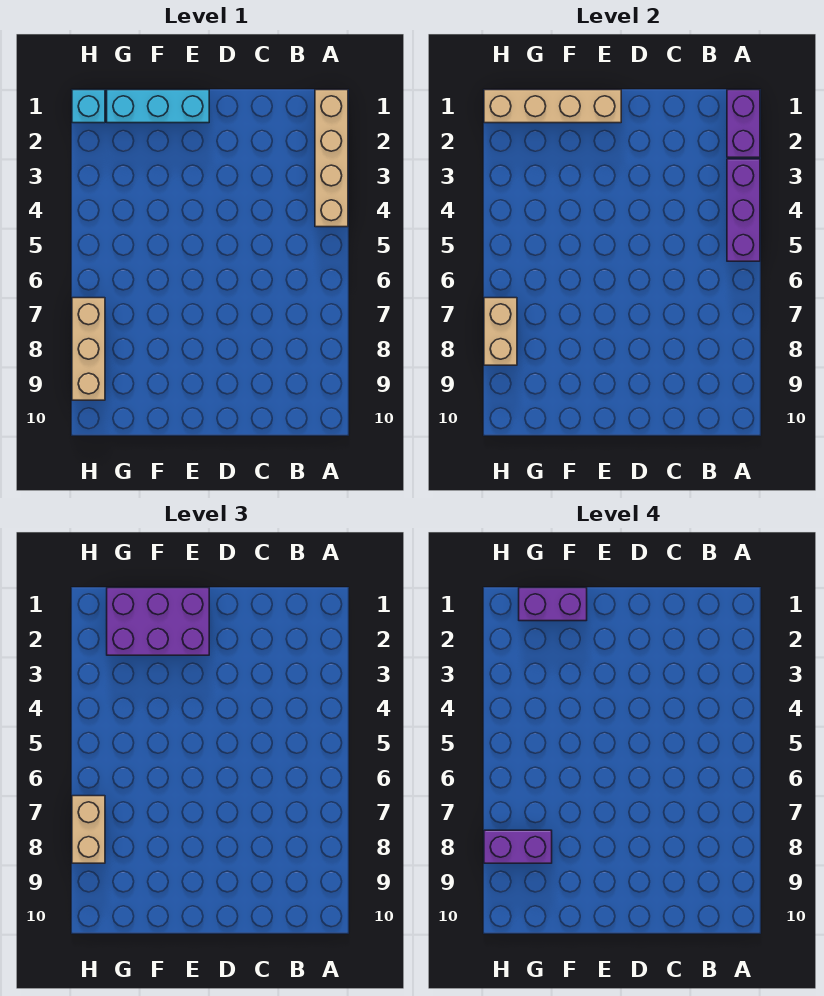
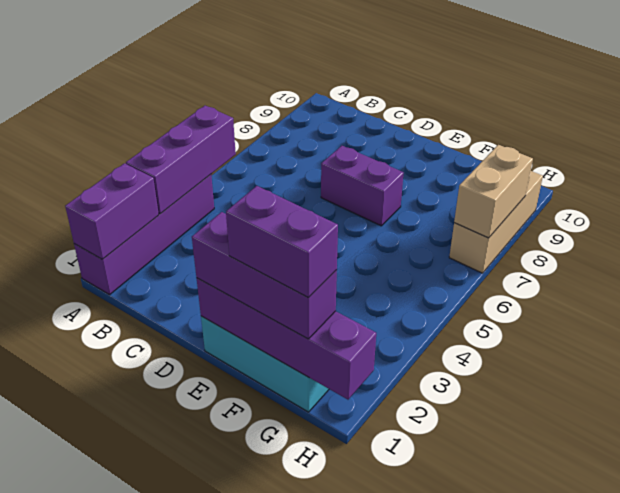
tan brick A1:A4 level 1 -> purple brick A1:A4 level 1
tan brick E1:H1 level 2 -> purple brick E1:H1 level 2
purple brick E1:G2 level 3 -> purple brick E1:G1 level 3
purple brick G8:H8 level 4 -> purple brick D7:E7 level 1
cyan brick H1 level 1 -> none
tan brick H7:H8 level 3 -> none

